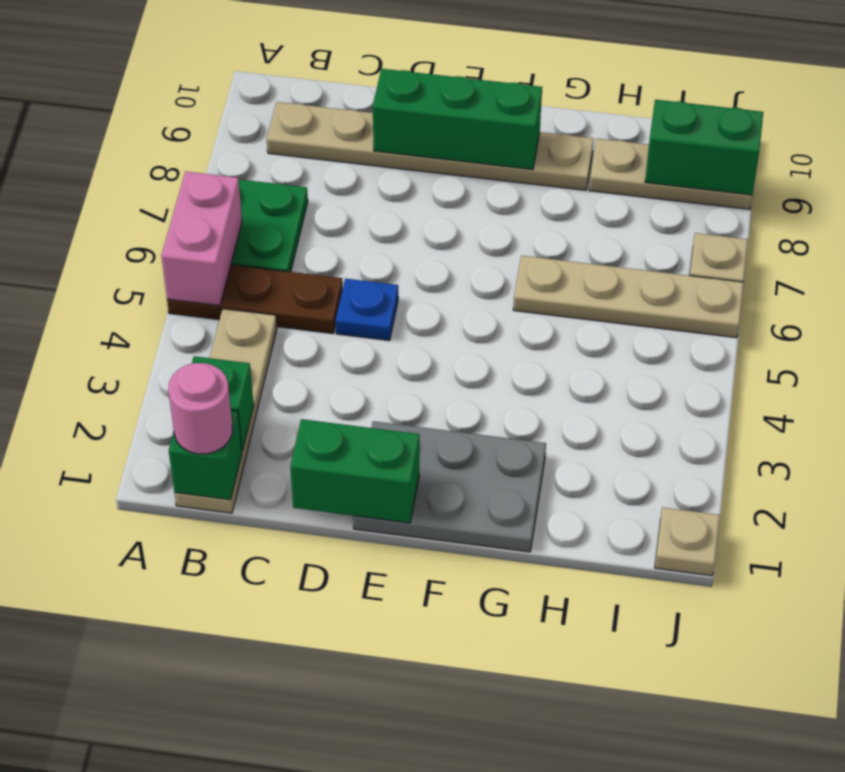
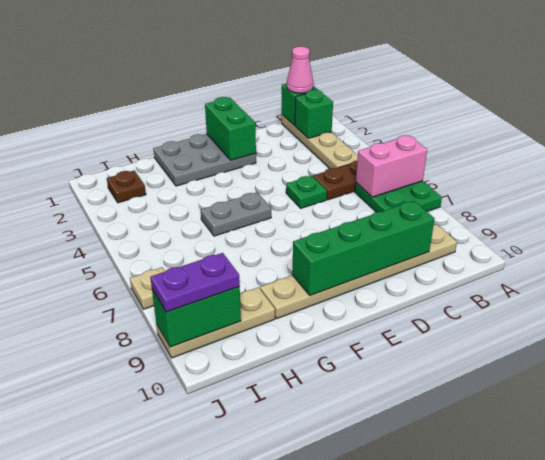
pink brick A5:A6 level 2 -> pink brick A6:B6 level 2
pink round brick B1 level 3 -> pink cone B1 level 3
green brick D1:E1 level 2 -> green brick E1:E2 level 2
blue plate D5 level 1 -> green plate D5 level 1
green brick D9:F9 level 2 -> green brick C9:F9 level 2
none -> grey plate F5:G5 level 1
tan plate G6:J6 level 1 -> none
none -> brown plate I2 level 1
none -> purple plate I9:J9 level 3
tan plate J1 level 1 -> none

